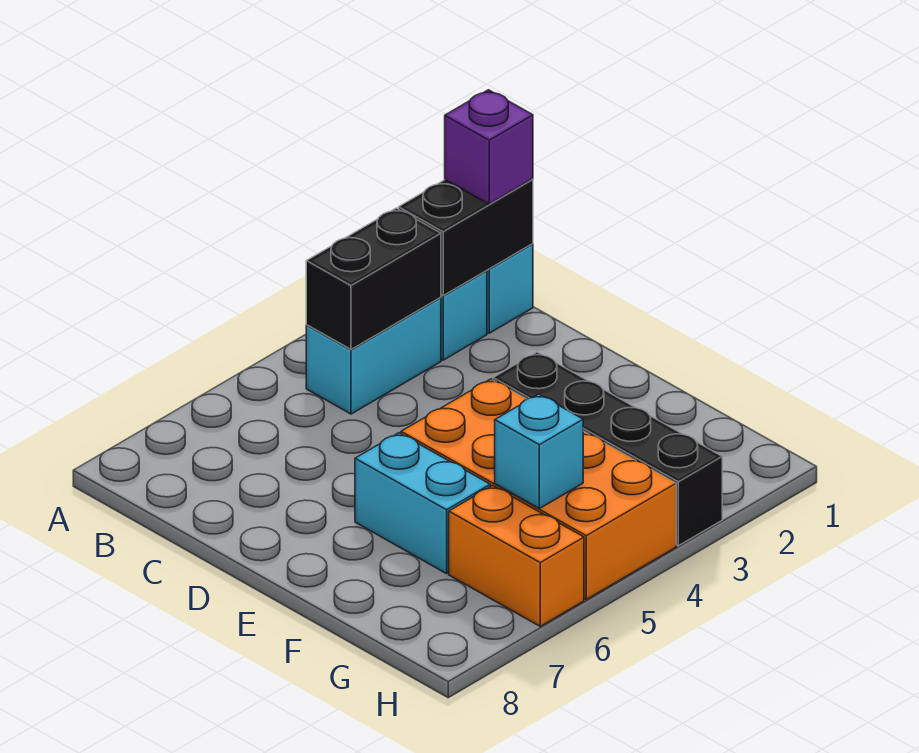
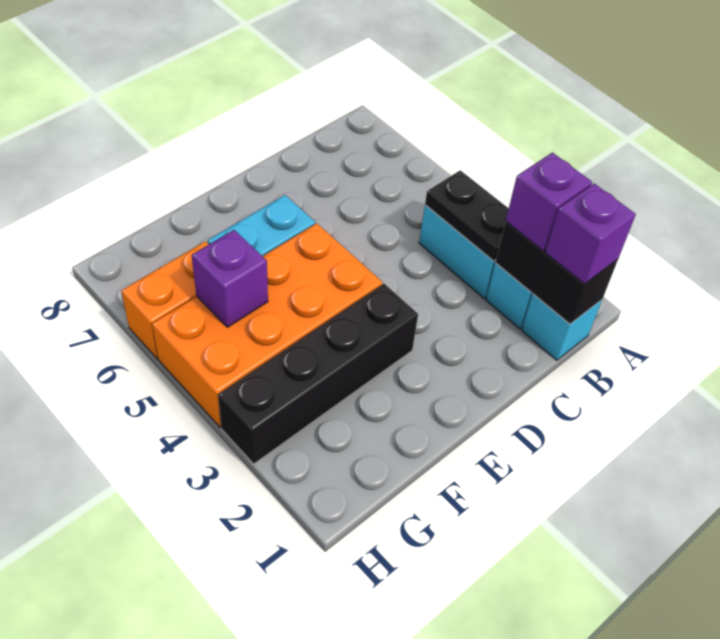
none -> purple brick B2 level 3
black brick B3:B4 level 2 -> black plate B3:B4 level 2
cyan brick G5 level 2 -> purple brick G5 level 2

